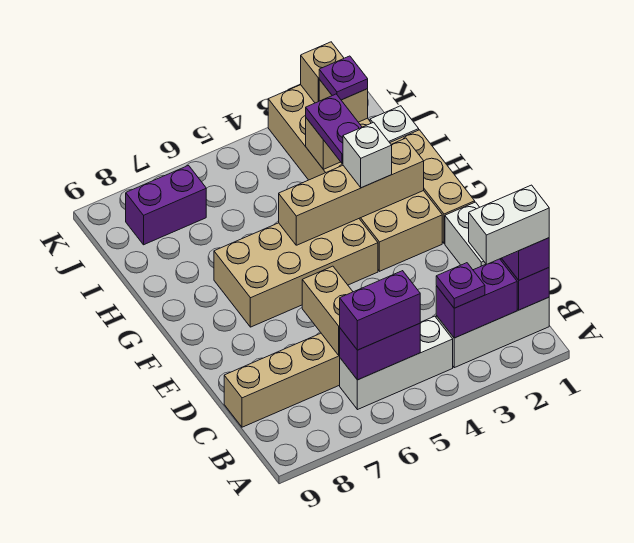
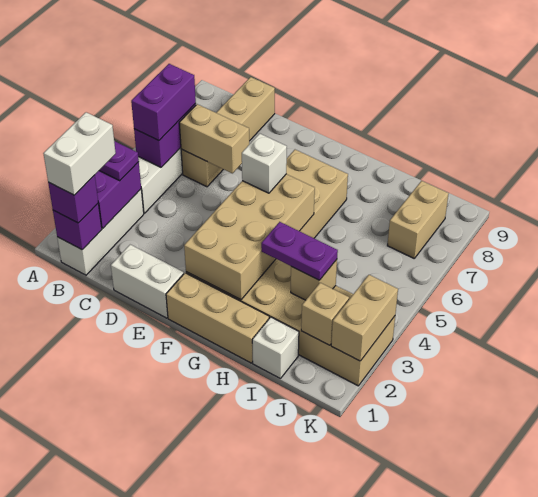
tan brick G2:G5 level 2 -> tan brick F2:G5 level 2
white brick G3 level 3 -> white brick F5 level 3
purple plate J2 level 3 -> none
purple brick J7:J8 level 1 -> tan brick J7:J8 level 1
tan brick K2 level 2 -> tan brick K2:K3 level 2

